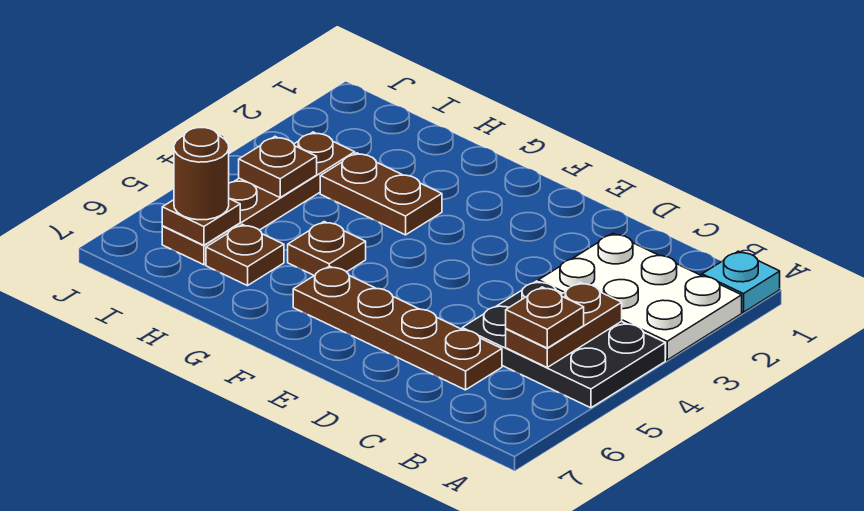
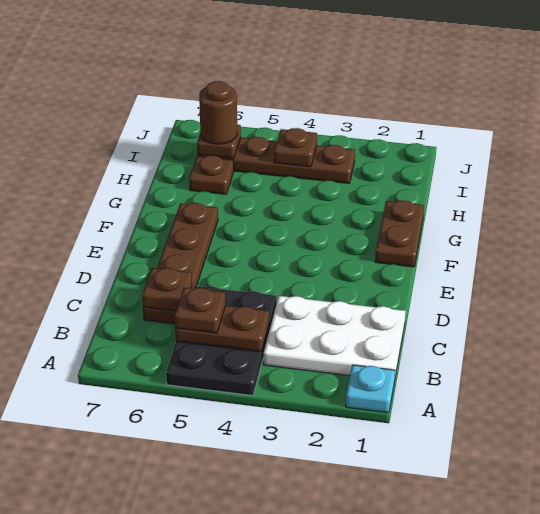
white plate A2:C3 level 1 -> white plate B1:C3 level 1
brown plate G3:H3 level 1 -> brown plate F1:G1 level 1
brown plate G5 level 1 -> brown plate C6 level 2

